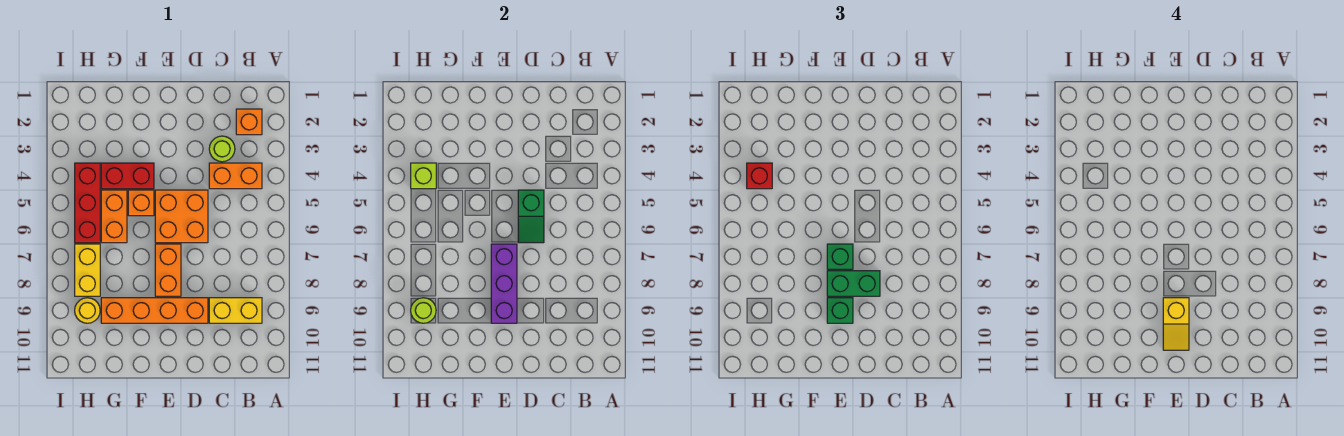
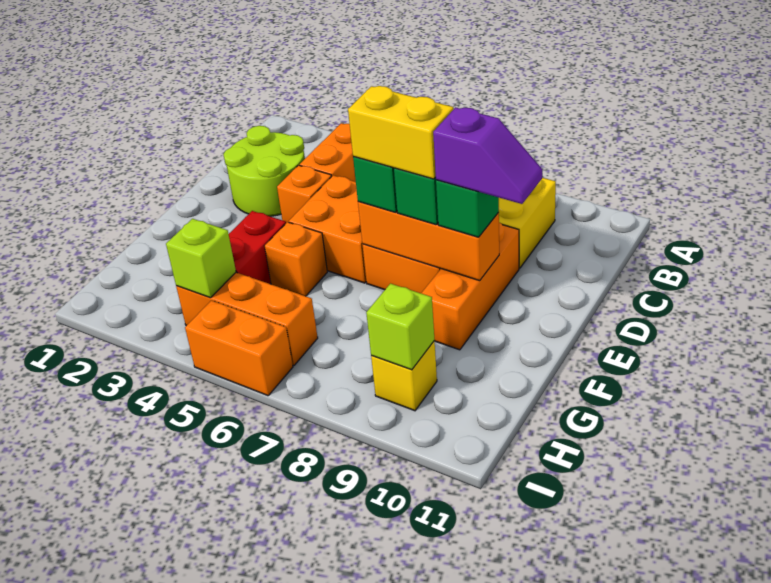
orange brick B2 level 1 -> orange brick D4 level 1
lime round brick C3 level 1 -> lime round brick C2:D3 level 1
green slope D5:D6 level 2 top 5 -> none
orange brick D9:G9 level 1 -> orange brick D9:F9 level 1
purple brick E7:E9 level 2 -> orange brick E7:E9 level 2
yellow slope E9:E10 level 4 top 9 -> purple slope E9:E10 level 4 top 9
orange brick G5:G6 level 1 -> orange brick I5:I6 level 1
red brick H4:H6 level 1 -> orange brick H4:H6 level 1
red brick H4 level 3 -> none
yellow brick H7:H8 level 1 -> yellow brick E7:E8 level 4
yellow round brick H9 level 1 -> yellow brick H9 level 1
lime round brick H9 level 2 -> lime brick H9 level 2

